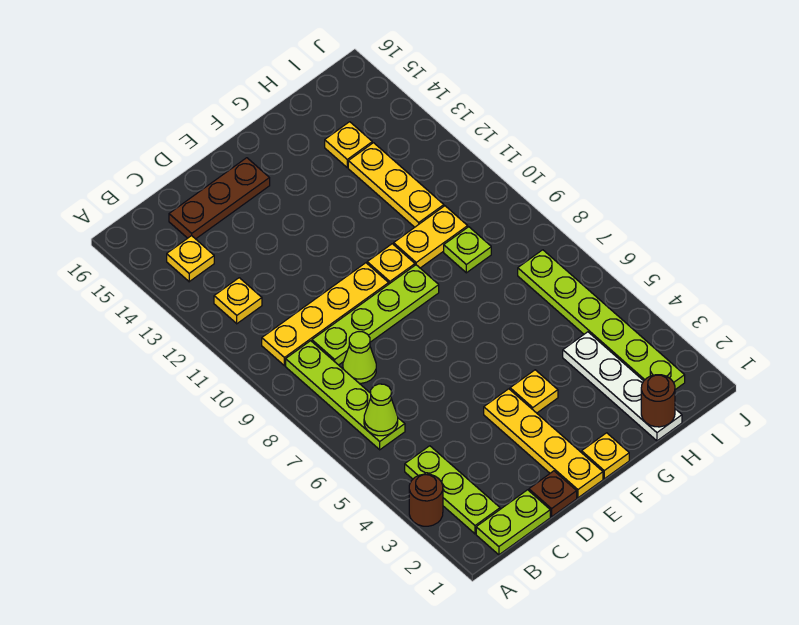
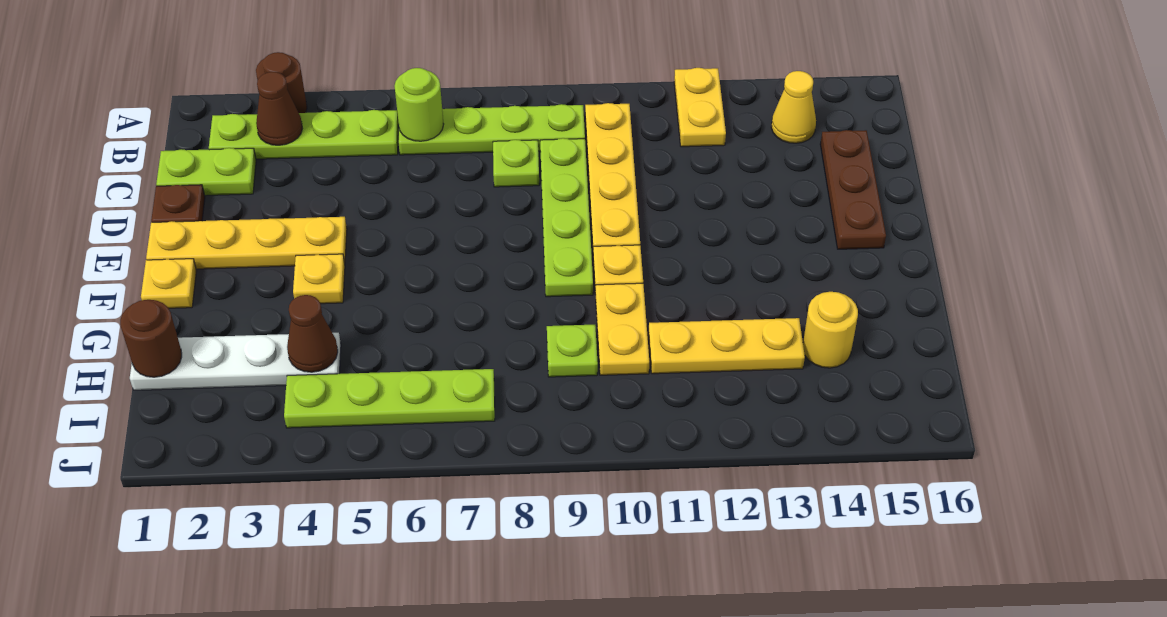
lime plate B1:C1 level 1 -> lime plate C1:C2 level 1
lime plate B2:B4 level 1 -> lime plate B2:B5 level 1
none -> brown cone B3 level 2
lime cone B6 level 2 -> lime round brick B6 level 2
yellow plate B12 level 1 -> yellow plate A12:B12 level 1
yellow plate B14 level 1 -> yellow cone B14 level 1
lime cone C8 level 1 -> lime plate C8 level 1
none -> brown cone H4 level 2
yellow plate H14 level 1 -> yellow round brick H14 level 1
lime plate I2:I7 level 1 -> lime plate I4:I7 level 1

